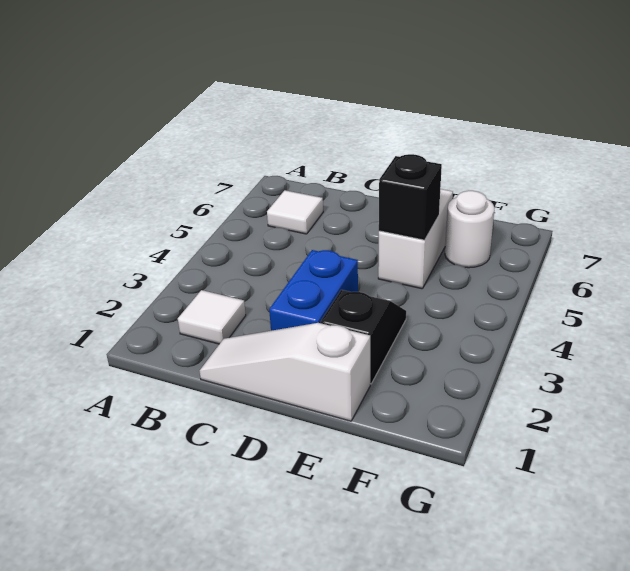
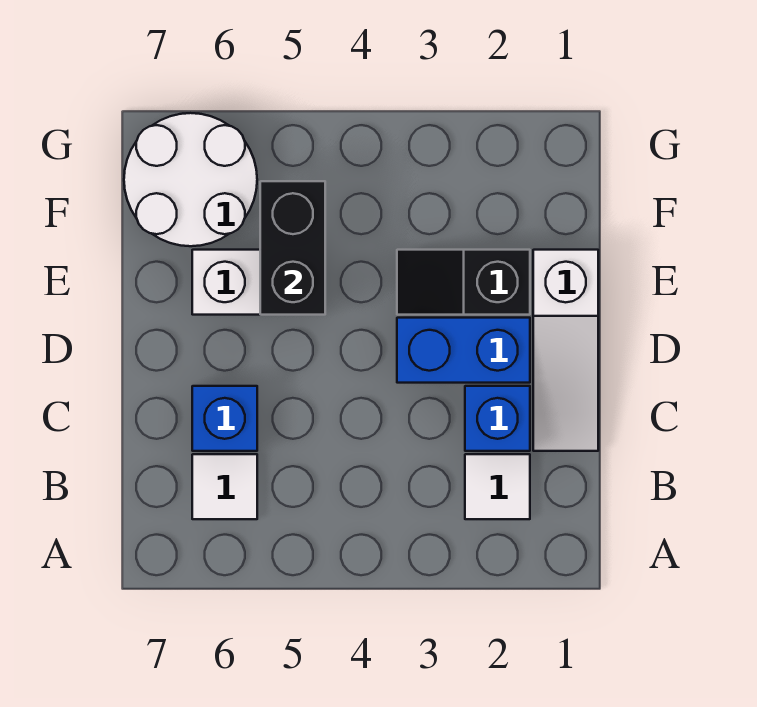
none -> blue brick C2 level 1
none -> blue brick C6 level 1
black brick E5 level 2 -> black brick E5:F5 level 2
white round brick F6 level 1 -> white round brick F6:G7 level 1

